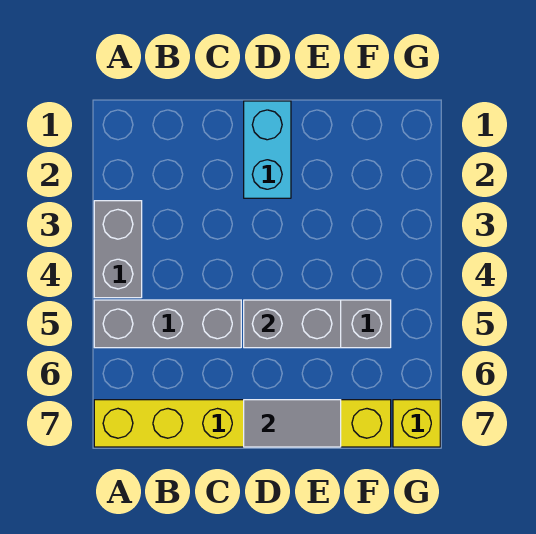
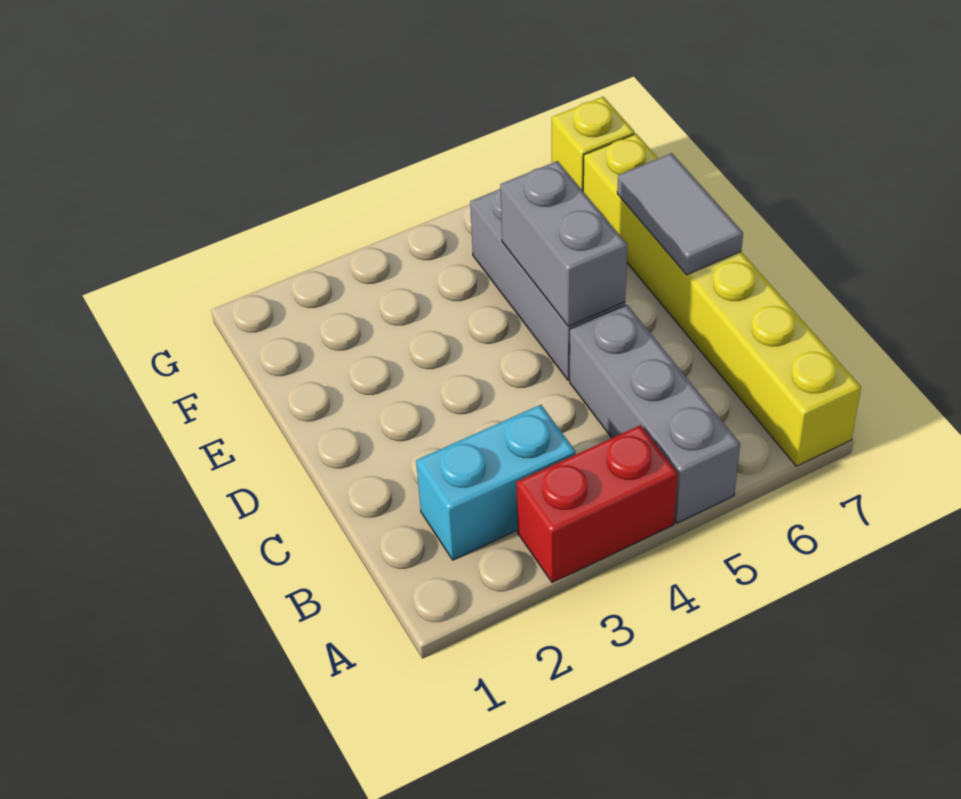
grey brick A3:A4 level 1 -> red brick A3:A4 level 1
cyan brick D1:D2 level 1 -> cyan brick B2:B3 level 1

